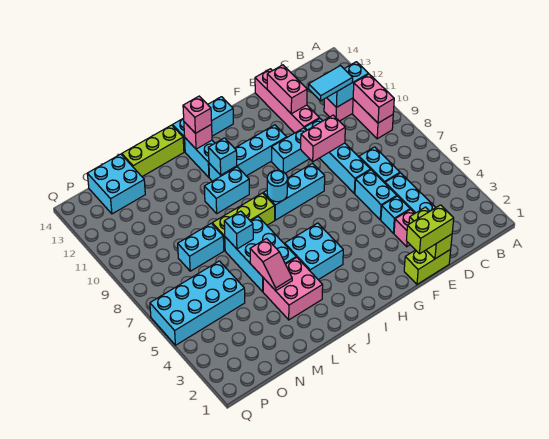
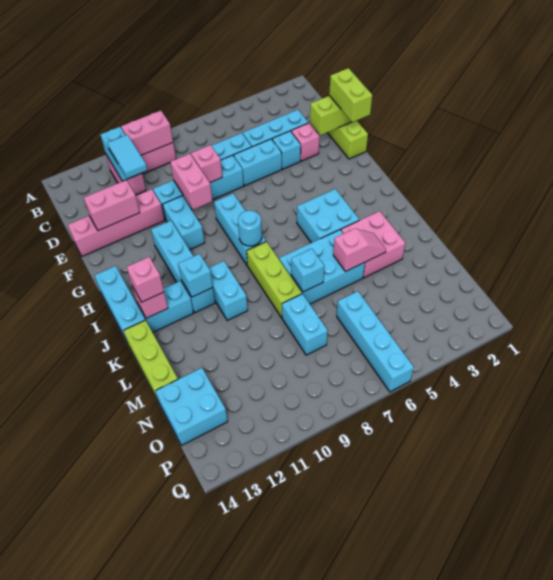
none -> pink brick E8 level 2
cyan brick N5:Q6 level 1 -> cyan brick N6:Q6 level 1

